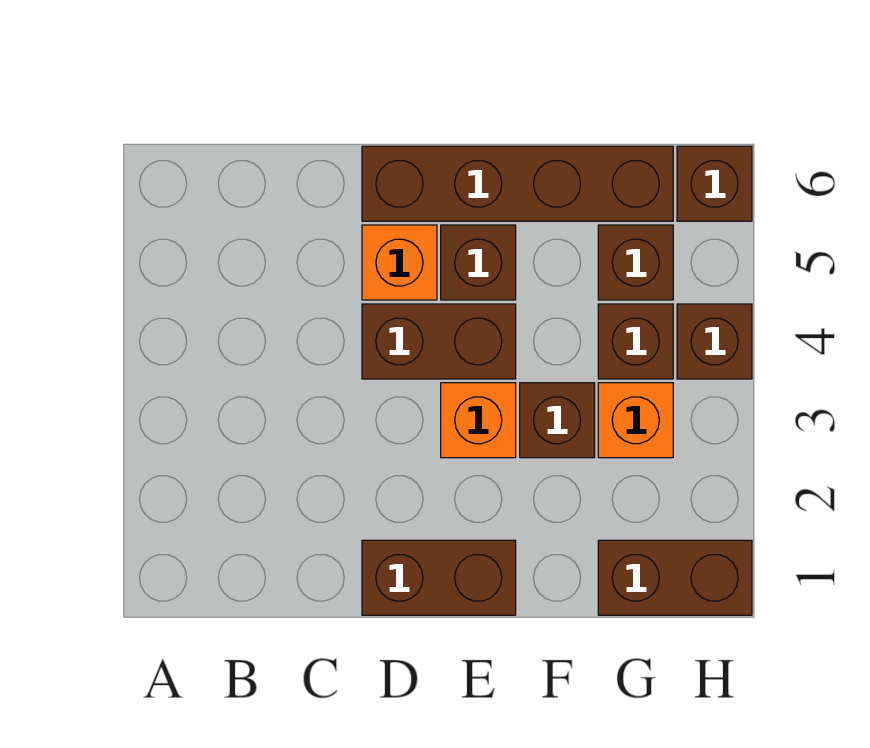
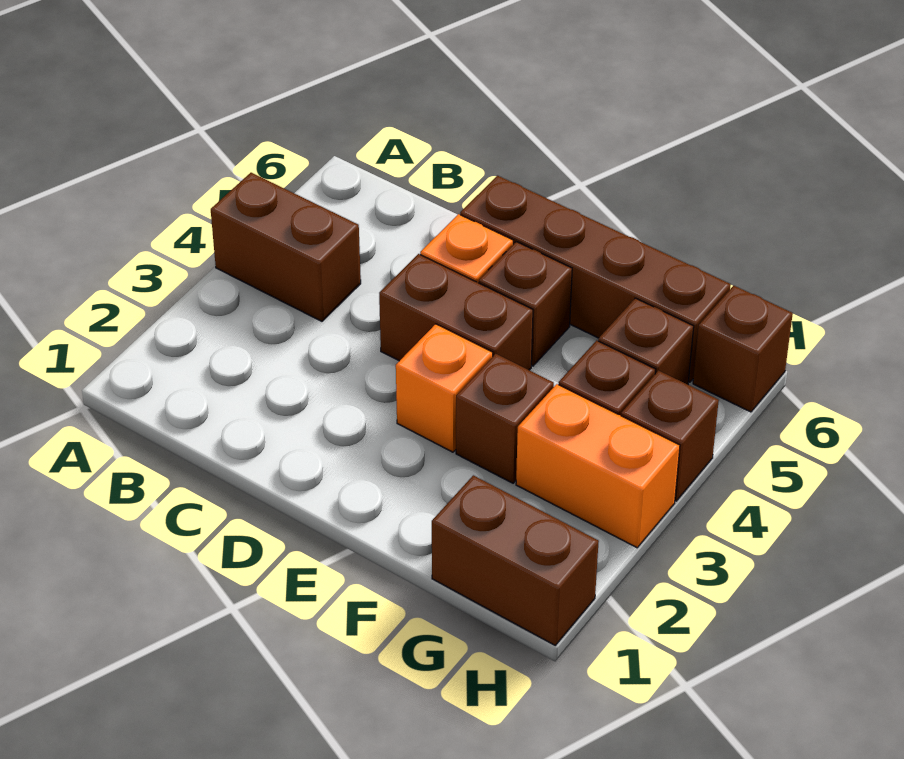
brown brick D1:E1 level 1 -> brown brick A4:B4 level 1
orange brick G3 level 1 -> orange brick G3:H3 level 1

